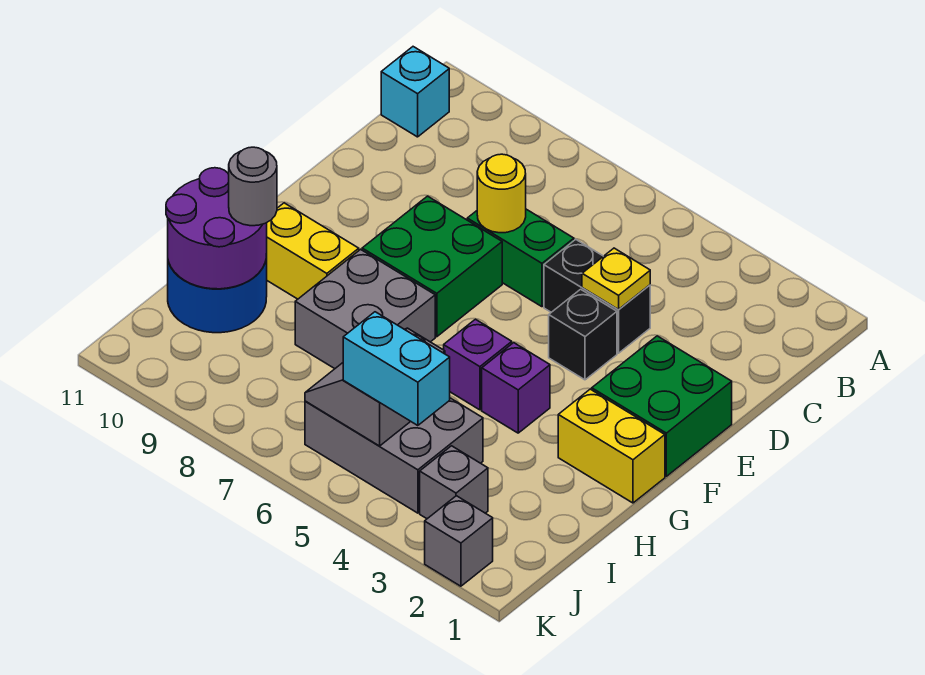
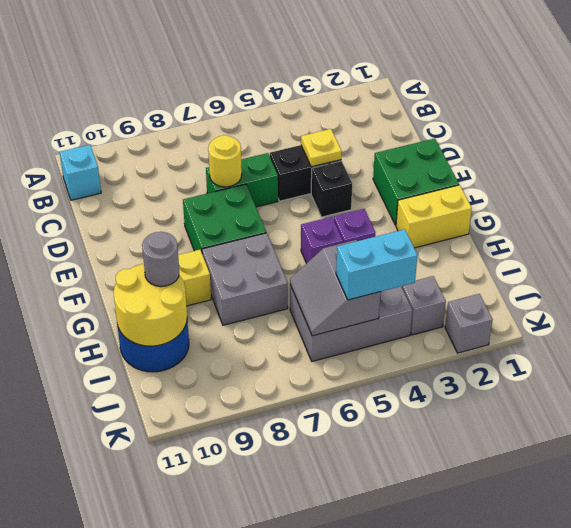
purple round brick H10:I11 level 2 -> yellow round brick H10:I11 level 2

